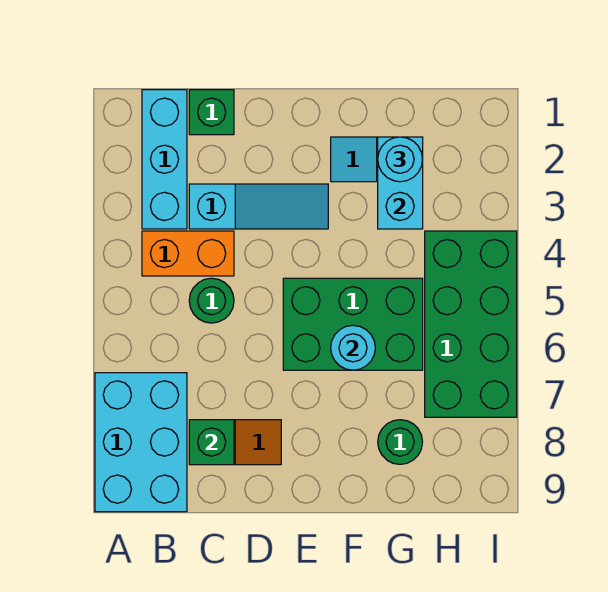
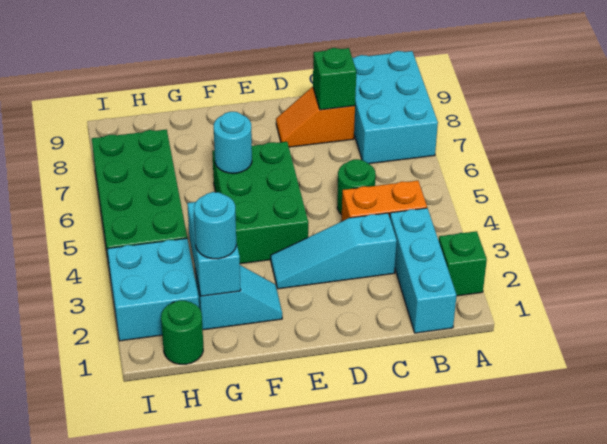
green brick C1 level 1 -> green brick A2 level 1
green brick E5:G6 level 1 -> green brick E4:F6 level 1
green round brick G8 level 1 -> green round brick H1 level 1
none -> cyan brick H2:I3 level 1

